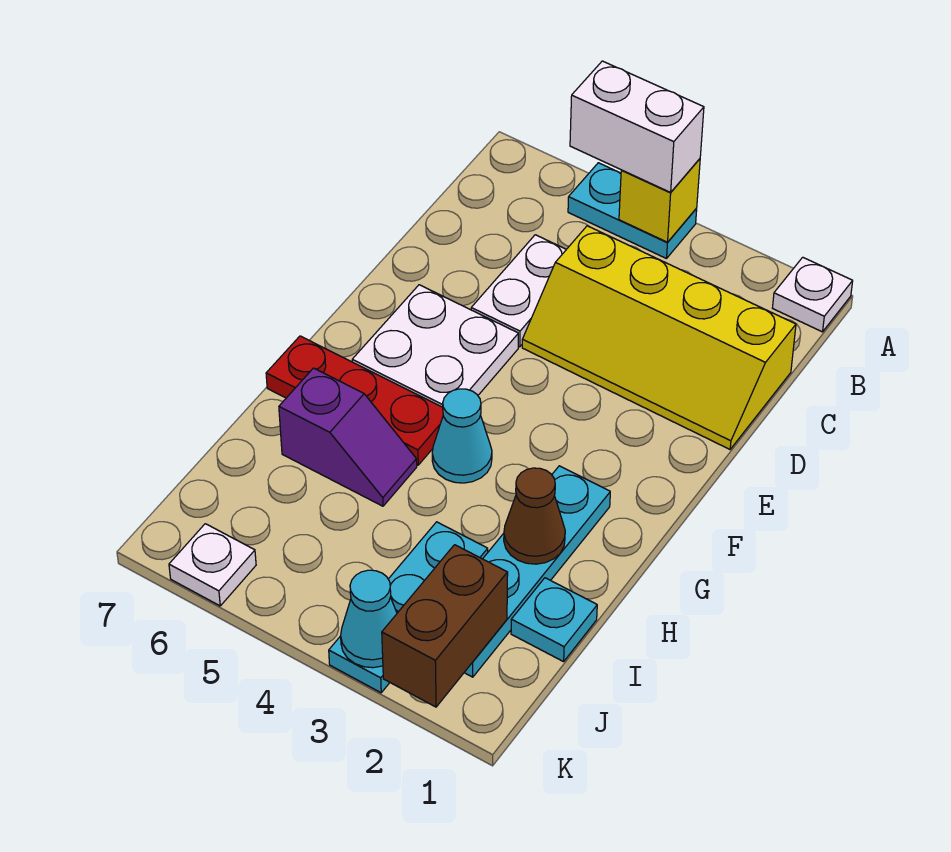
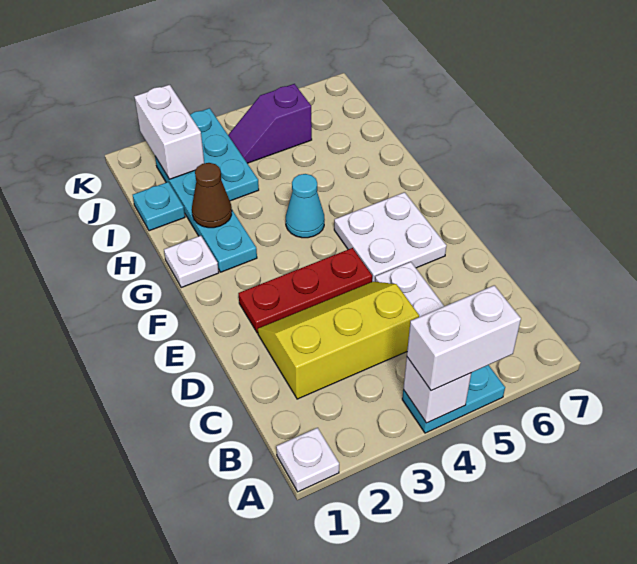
yellow brick A4 level 2 -> white brick A4 level 2
yellow slope C1:D4 level 1 top C -> yellow slope C2:D4 level 1 top C
red plate G5:G7 level 1 -> red plate E2:E4 level 1
purple slope H5:H6 level 1 top 6 -> purple slope J4:J5 level 1 top 5
brown brick J2:K2 level 2 -> white brick J2:K2 level 2
cyan cone K3 level 2 -> none
white plate K6 level 1 -> white plate G1 level 1

